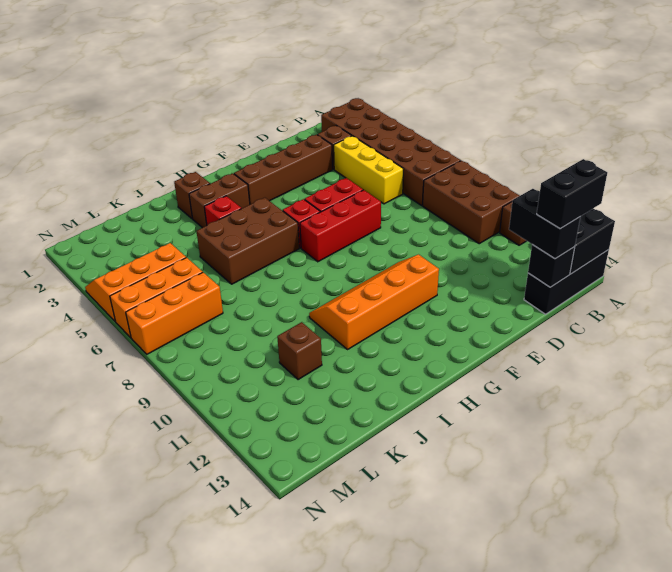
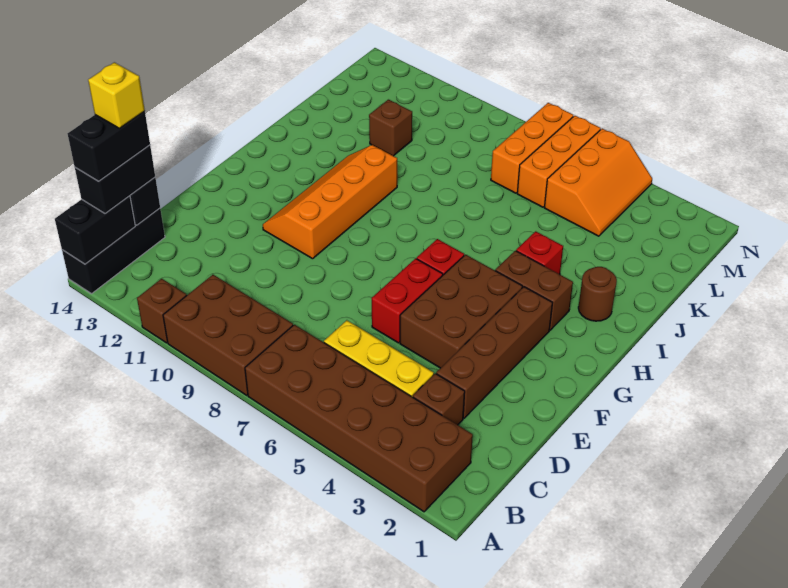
black brick C13:C14 level 3 -> black brick B14:C14 level 3
none -> yellow brick C14 level 5
red brick E7:G7 level 1 -> none
orange slope F10:I11 level 1 top 11 -> orange slope F10:I11 level 1 top 10
brown brick H3:I3 level 1 -> brown brick H3:H4 level 1
brown brick H5:J6 level 1 -> brown brick E4:G5 level 1
brown brick I2 level 1 -> brown round brick I2 level 1

